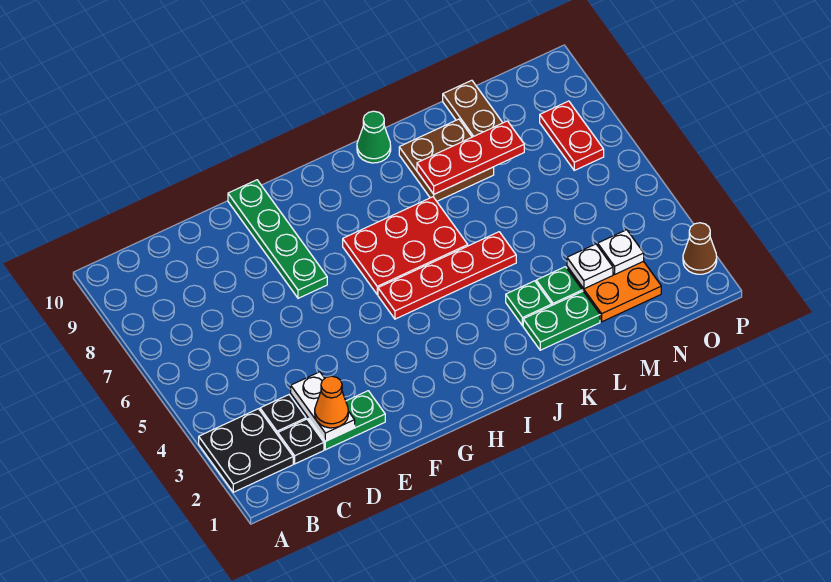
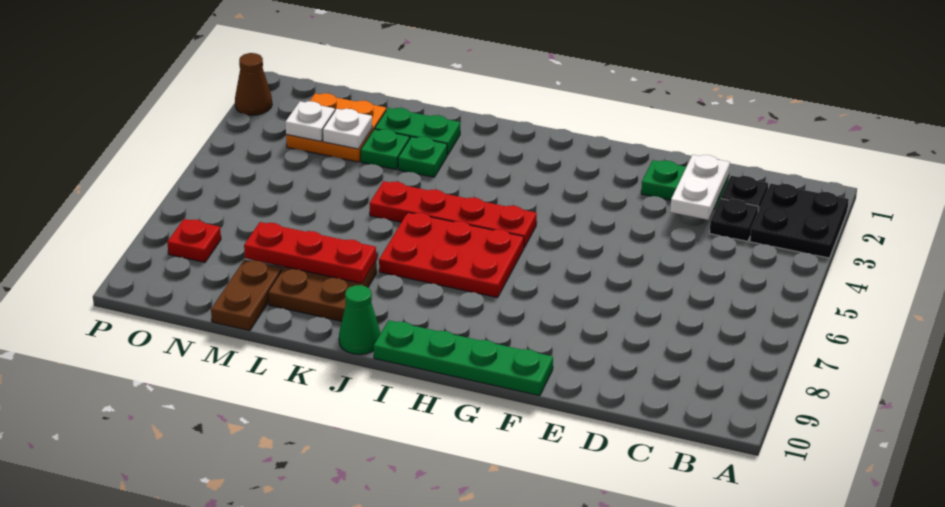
orange cone D2 level 3 -> none
green plate F7:F10 level 1 -> green plate F10:I10 level 1
red plate O7:O8 level 1 -> red plate O8 level 1

